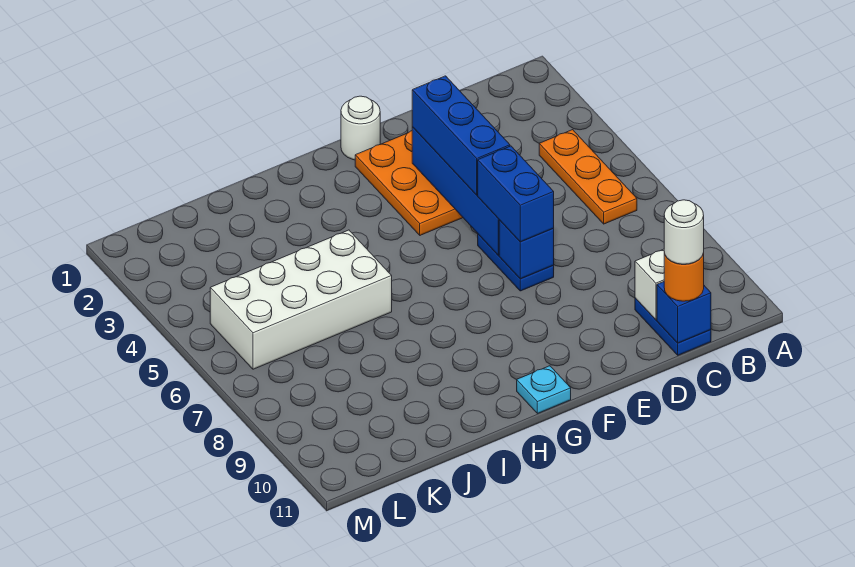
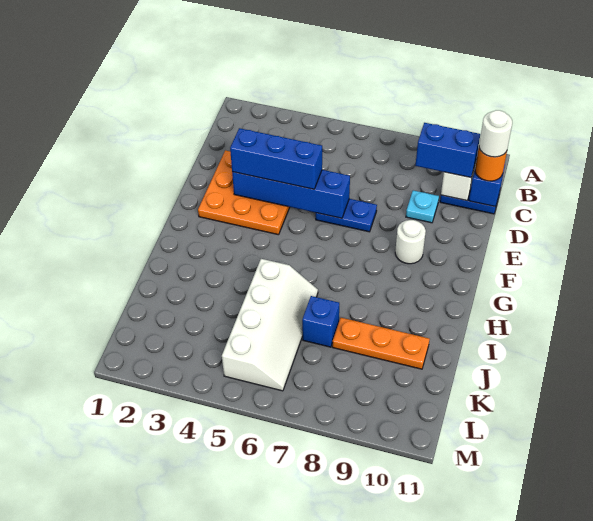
orange plate B4:B6 level 1 -> orange plate J8:J10 level 1
blue brick E6:E7 level 3 -> blue brick C9:C10 level 3
blue brick E7 level 2 -> blue brick J7 level 1
white round brick F1 level 1 -> white round brick F9 level 1
cyan plate G11 level 1 -> cyan plate D9 level 1
white brick I5:L6 level 1 -> white slope I5:L6 level 1 top 5

